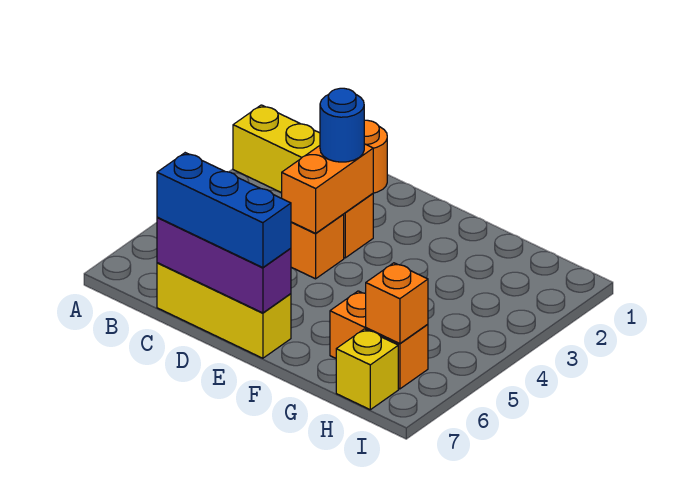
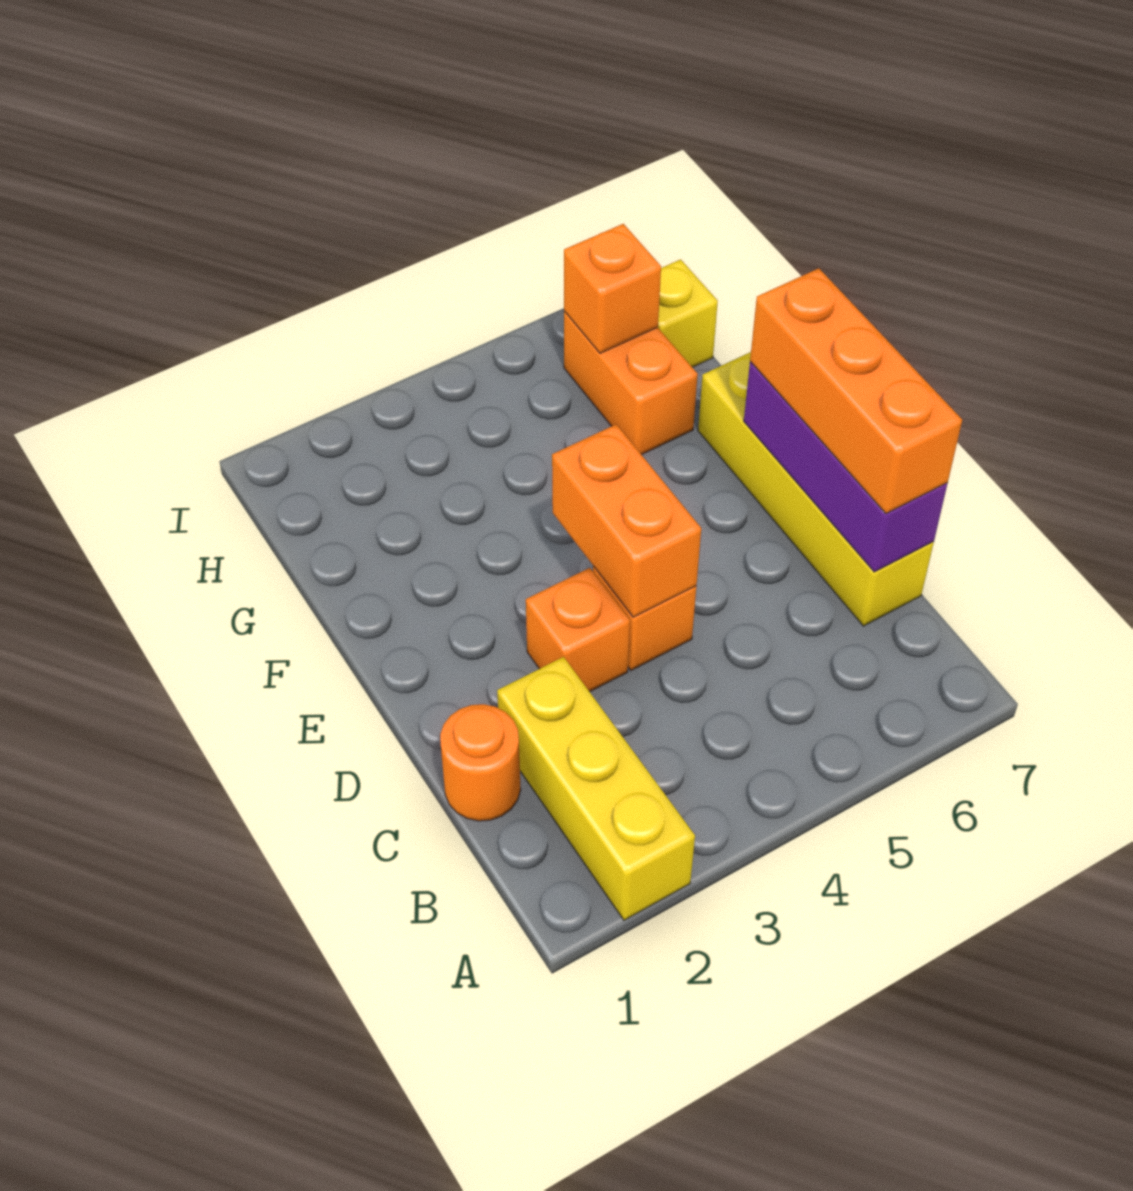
yellow brick C7:E7 level 1 -> yellow brick C7:F7 level 1
blue brick C7:E7 level 3 -> orange brick C7:E7 level 3
orange brick D3:D4 level 2 -> orange brick D4:E4 level 2
blue round brick D3 level 3 -> none

